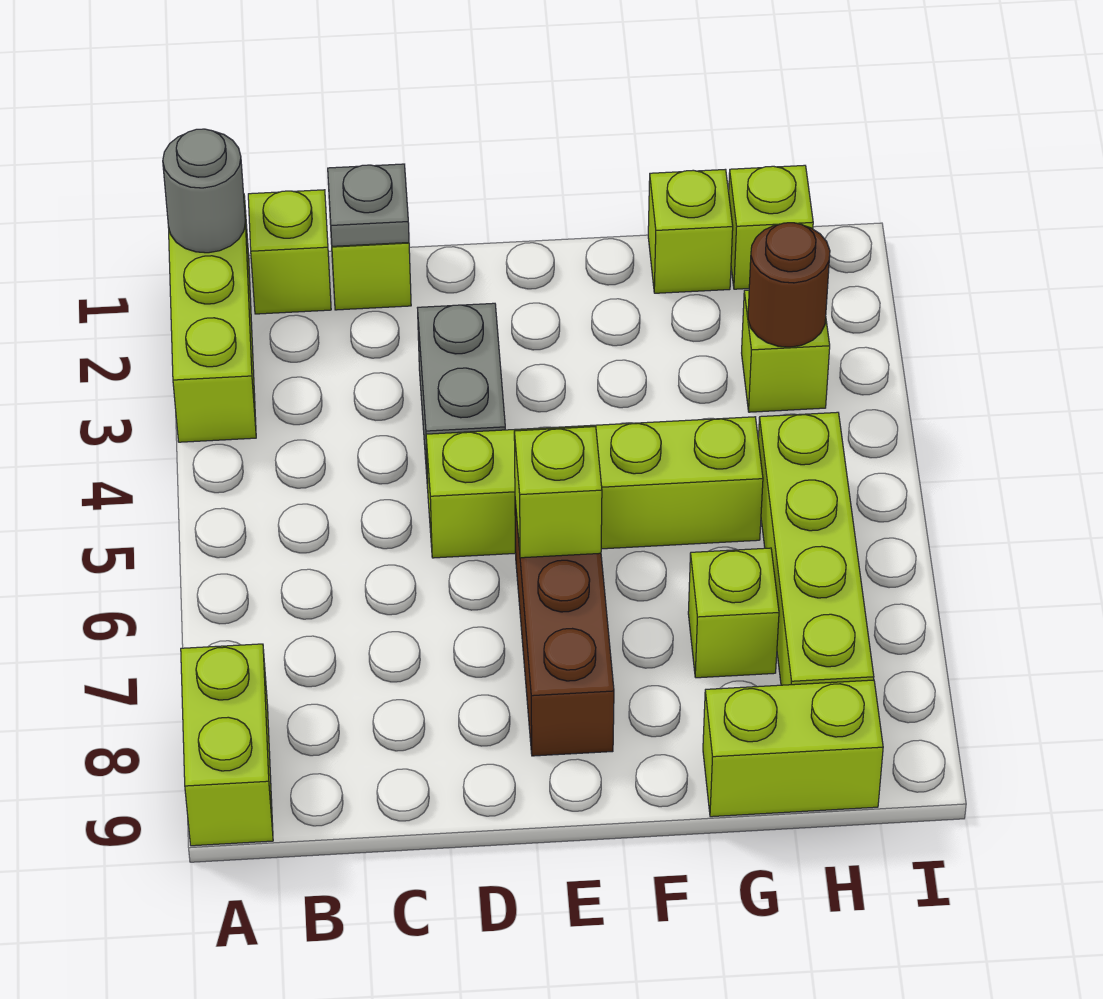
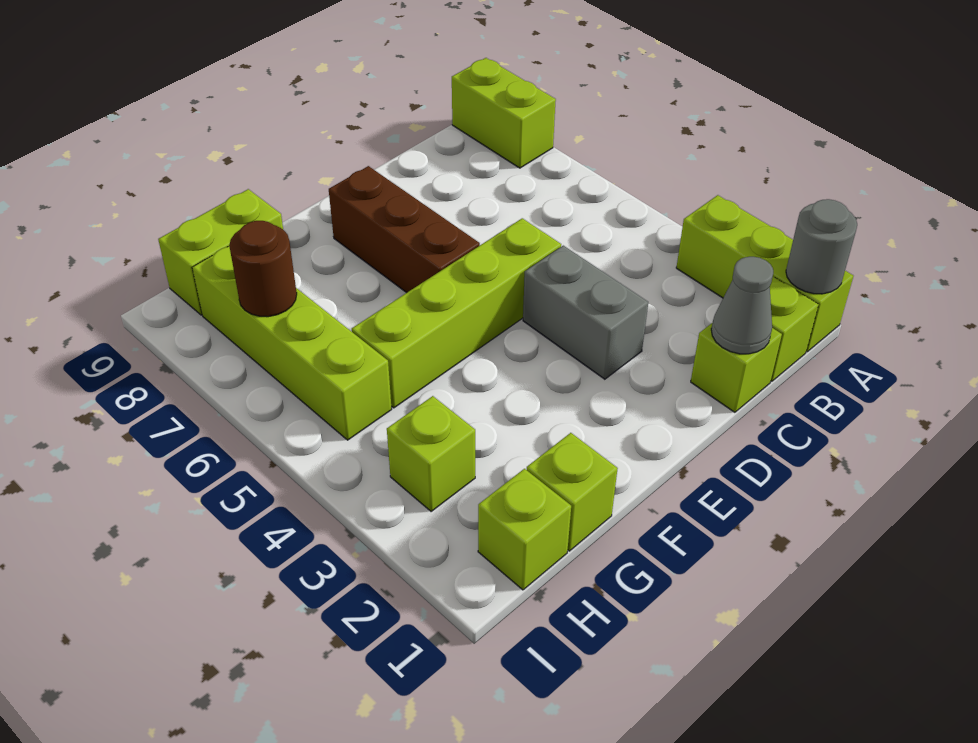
grey plate C1 level 2 -> grey cone C1 level 2
lime brick E6 level 2 -> none
lime brick G7 level 1 -> none
brown round brick H3 level 2 -> brown round brick H7 level 2

